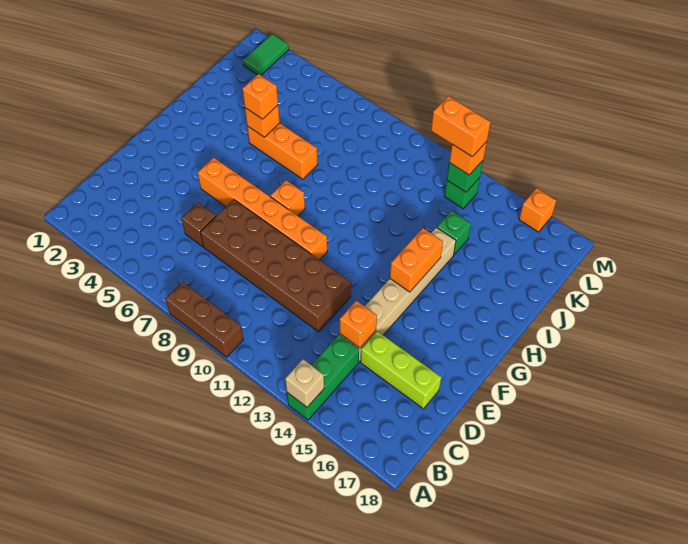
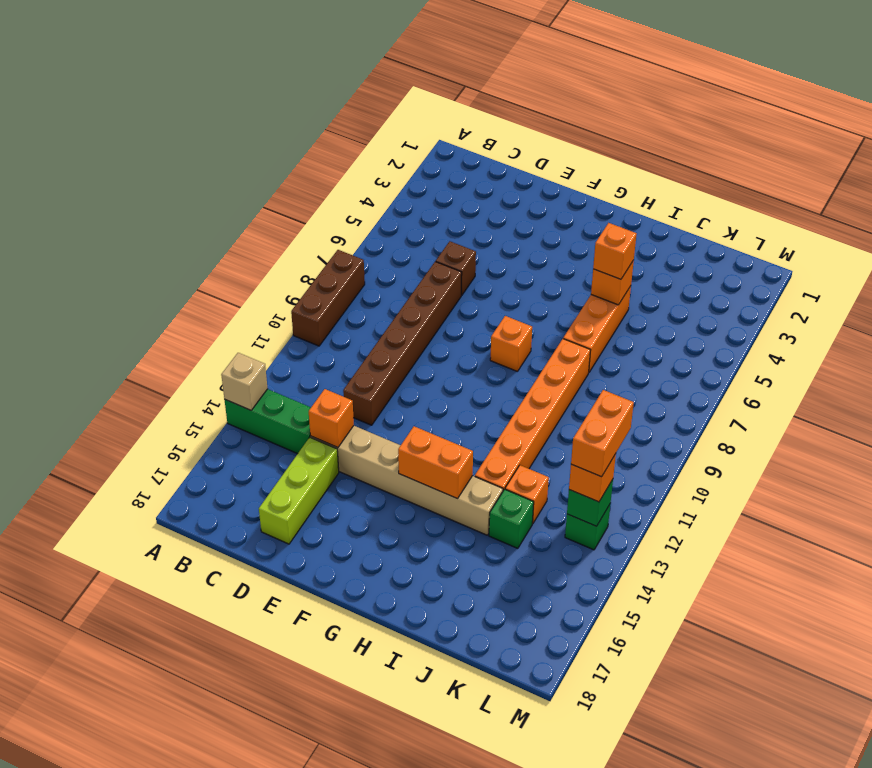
brown brick D7:E12 level 1 -> brown brick D7:D12 level 1
orange brick F5:F10 level 1 -> orange brick I8:I13 level 1
green tile L2:M2 level 1 -> none
orange brick M16 level 1 -> orange brick J13 level 1

